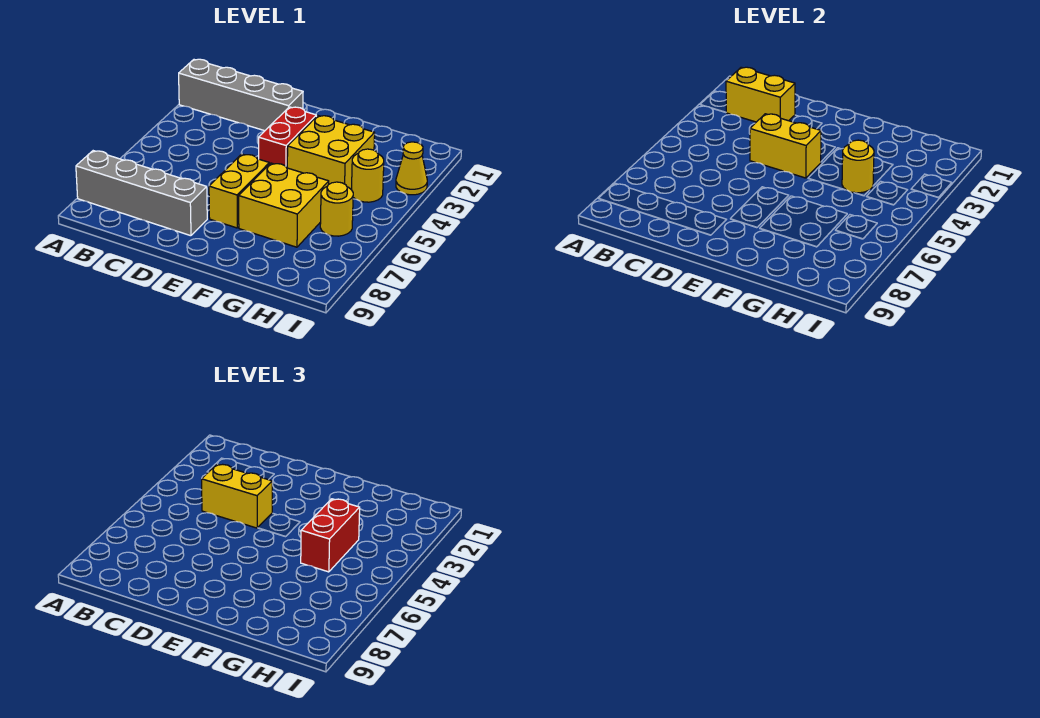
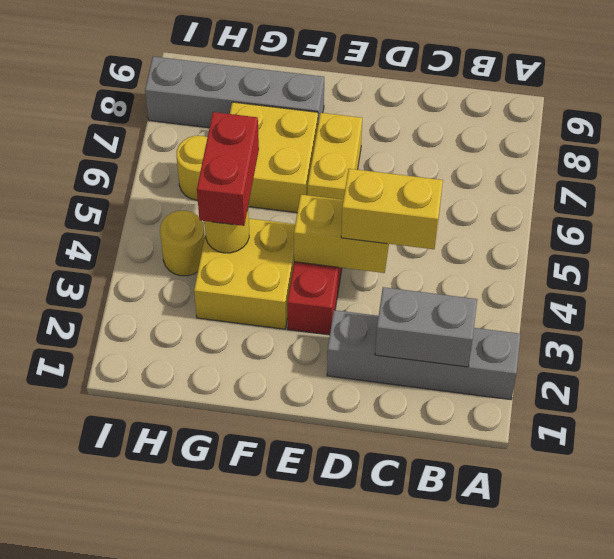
grey brick A8:D8 level 1 -> grey brick F8:I8 level 1
yellow brick B2:C2 level 2 -> grey brick B2:C2 level 2
yellow cone I3 level 1 -> none

